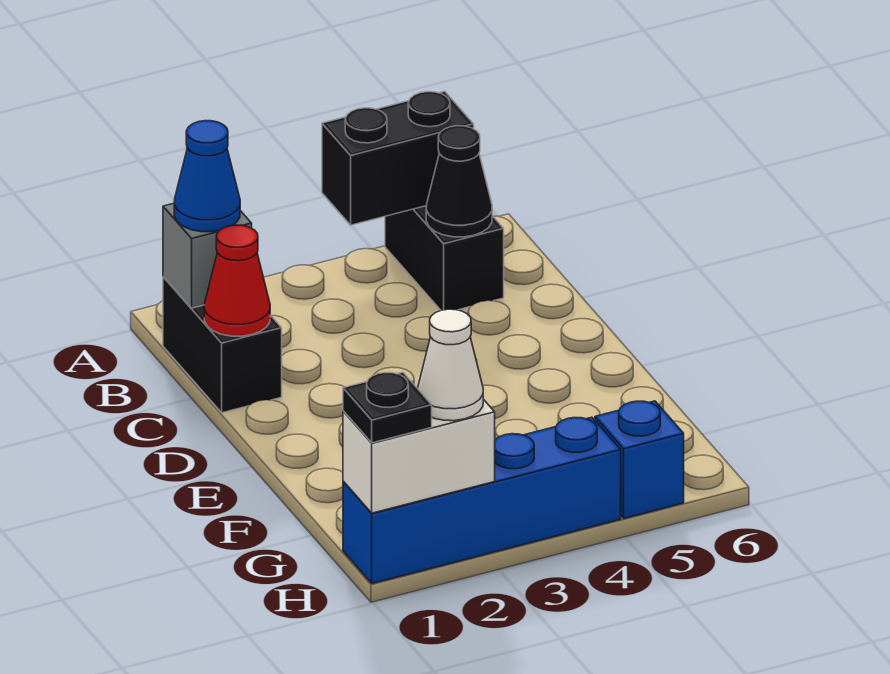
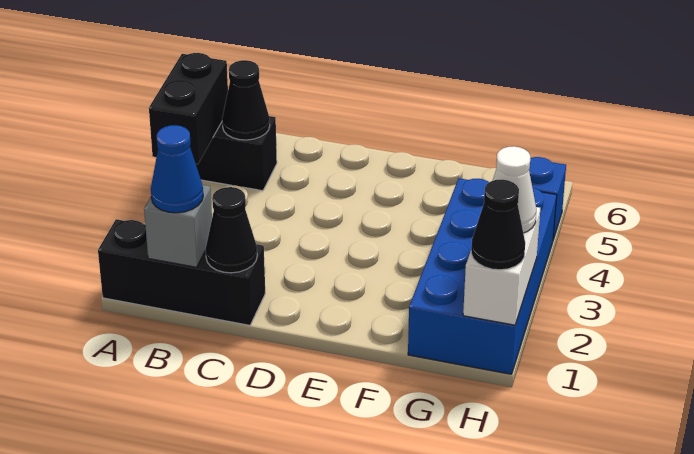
black brick B1:C1 level 1 -> black brick A1:C1 level 1
red cone C1 level 2 -> black cone C1 level 2
blue brick H1:H4 level 1 -> blue brick G1:H4 level 1
black plate H1 level 3 -> black cone H1 level 3

